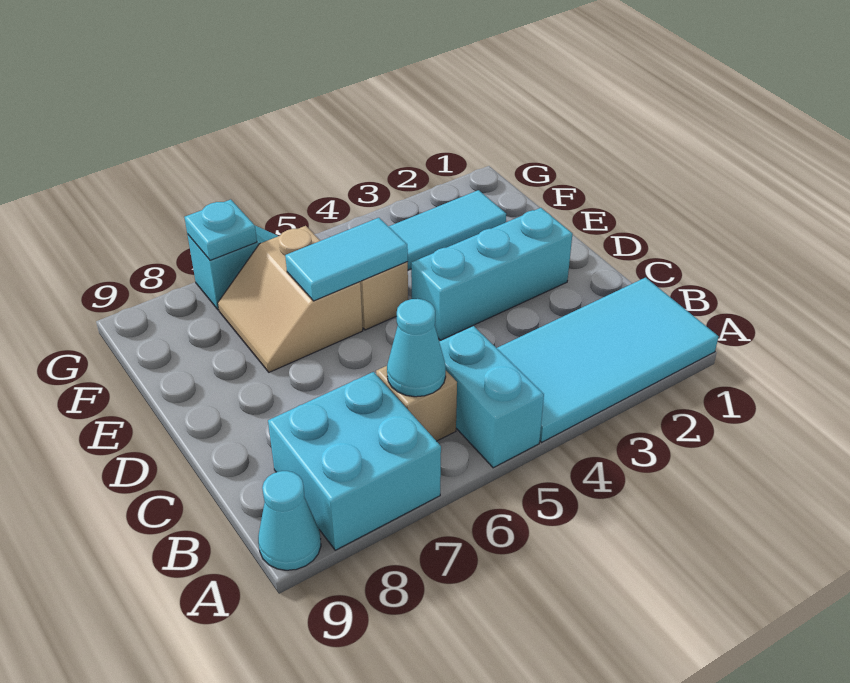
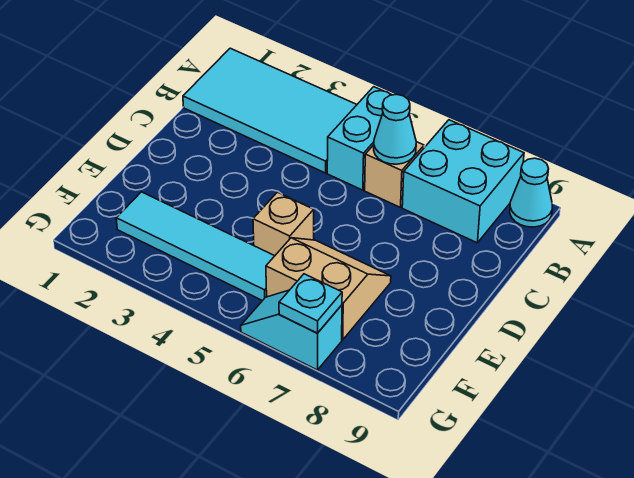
cyan brick D2:D4 level 1 -> none
cyan tile E5:E6 level 2 -> none
tan slope E6:F7 level 1 top 6 -> tan slope E6:F7 level 1 top F

